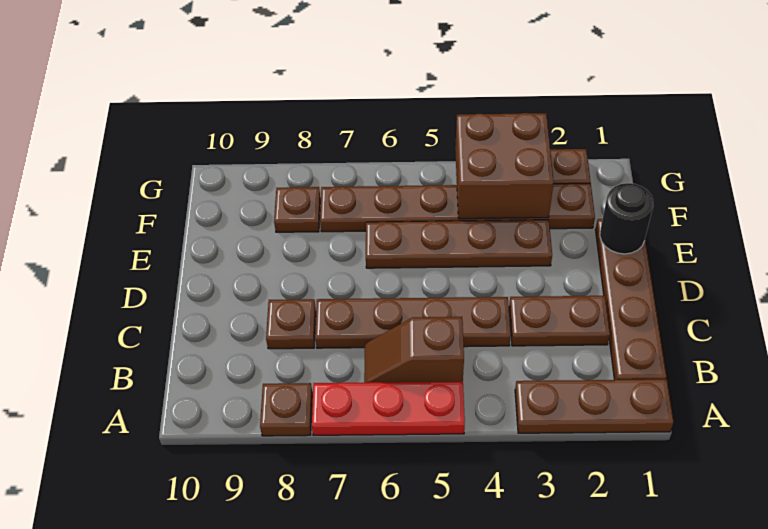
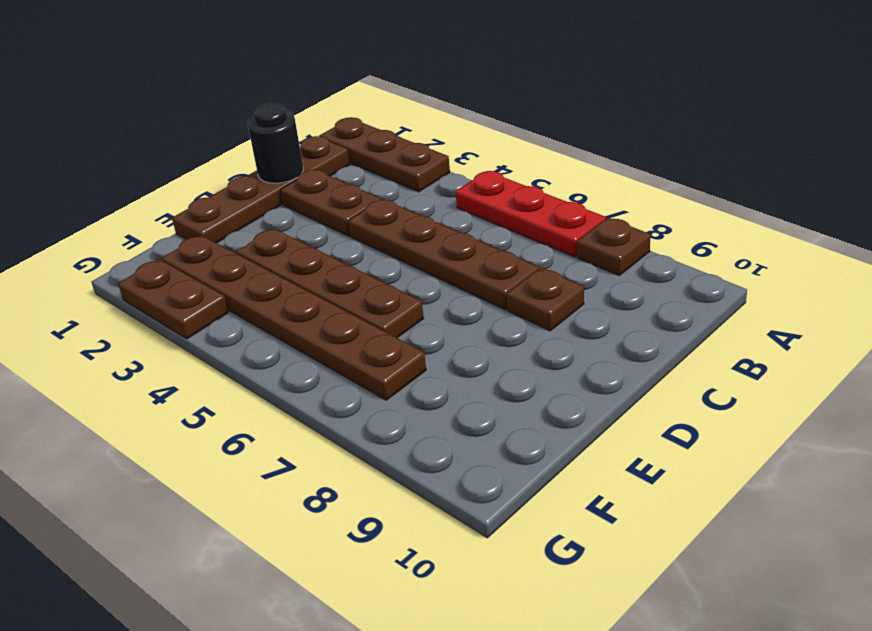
brown slope B5:B6 level 1 top 5 -> none
black round brick E1 level 2 -> black round brick C1 level 2
brown brick F3:G4 level 2 -> none
brown plate F8 level 1 -> none

